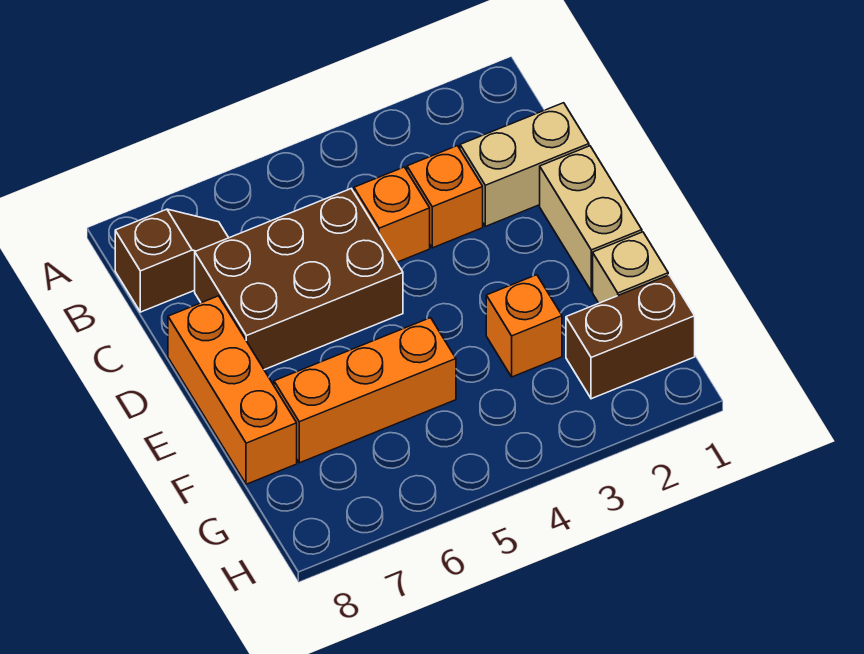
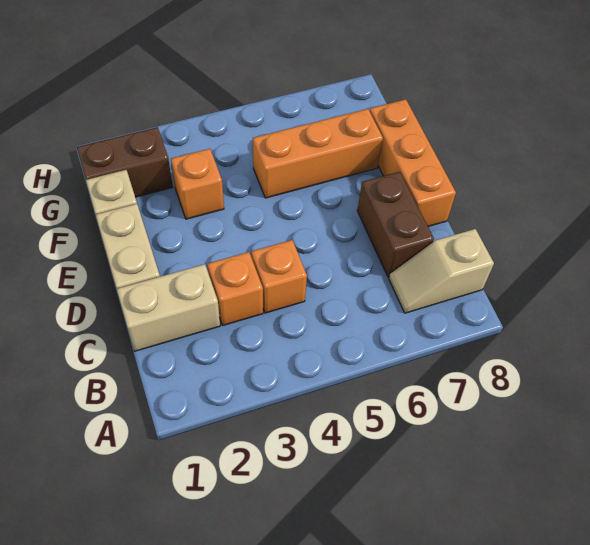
brown slope B7:B8 level 1 top 8 -> tan slope B7:B8 level 1 top 8
brown brick C5:D7 level 1 -> brown brick C7:D7 level 1

